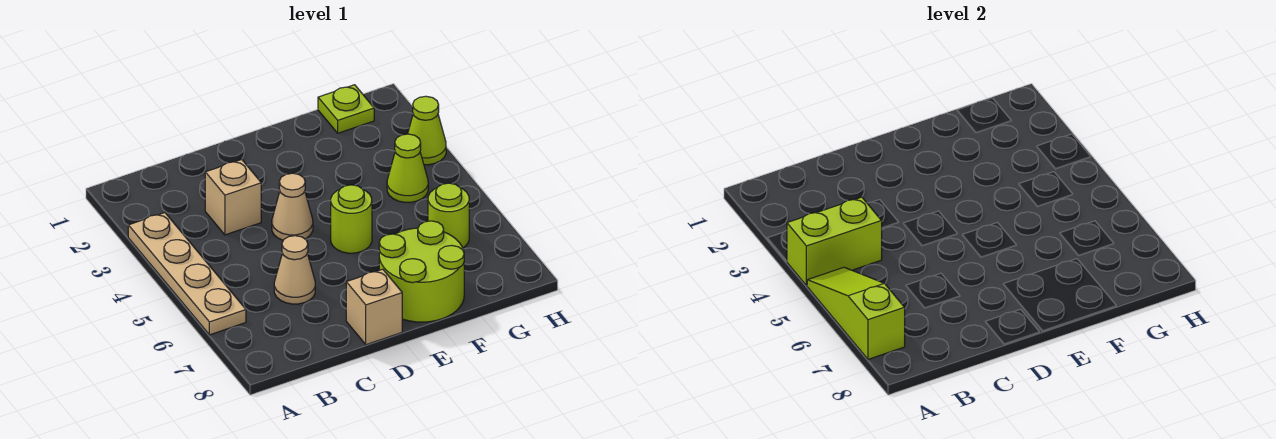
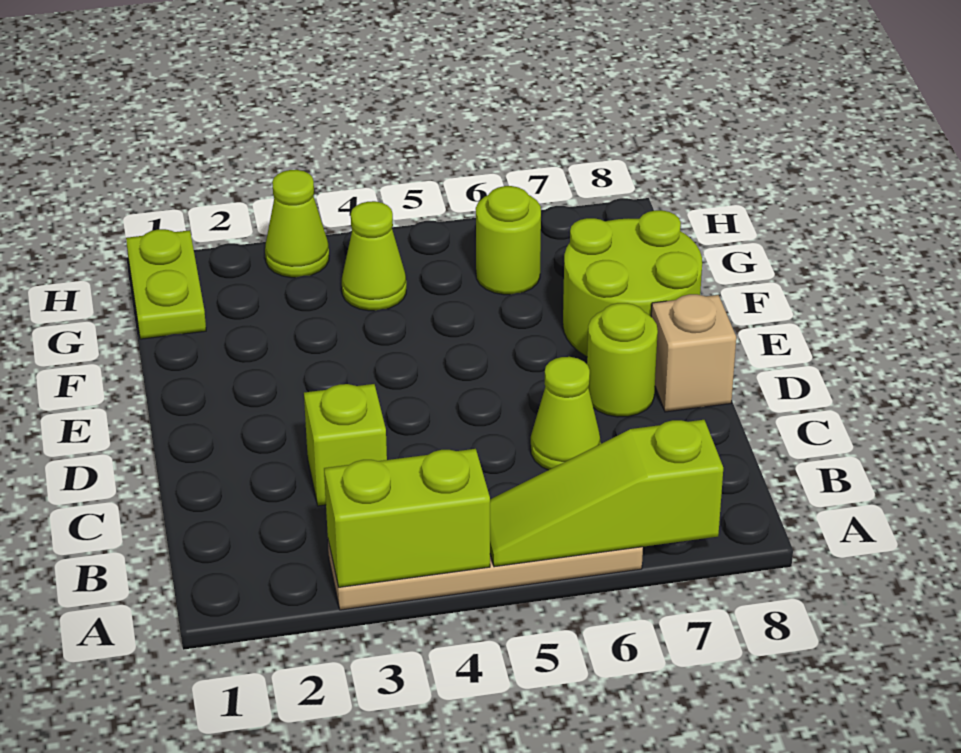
lime brick A4:B4 level 2 -> lime brick A3:A4 level 2
tan brick C3 level 1 -> lime brick C3 level 1
tan cone C6 level 1 -> lime cone C6 level 1
tan cone D4 level 1 -> none
lime round brick E5 level 1 -> lime round brick D7 level 1
lime plate G1 level 1 -> lime plate G1:H1 level 1

